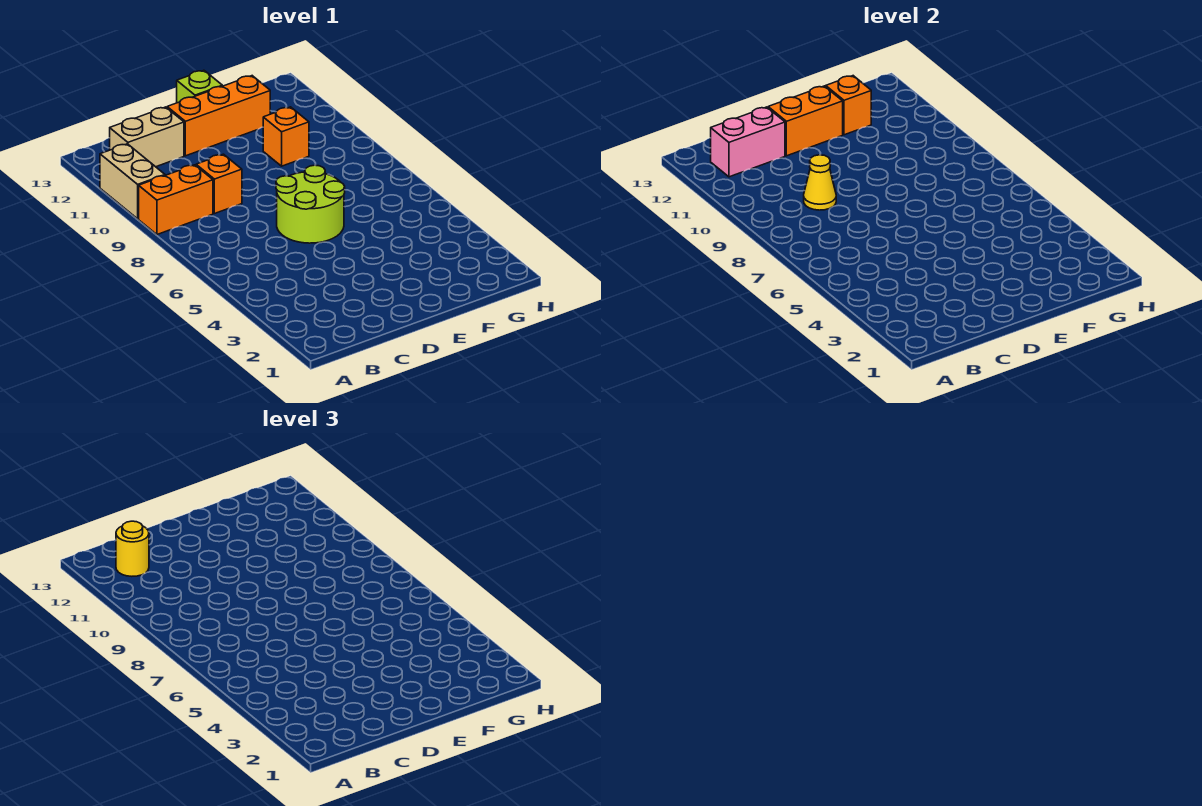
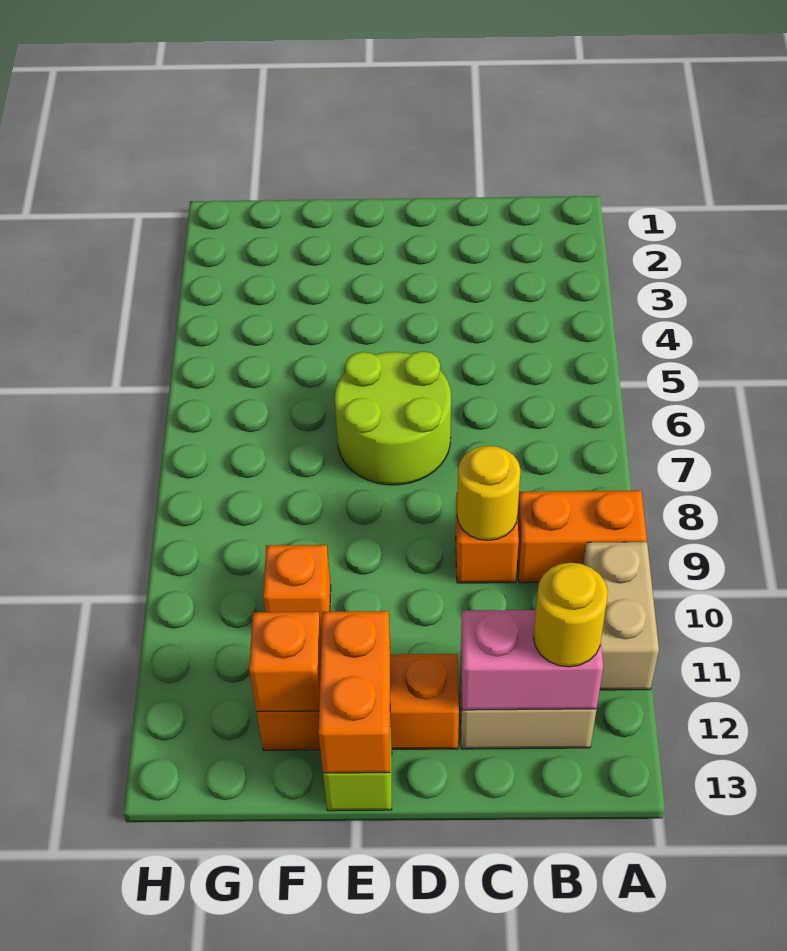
yellow cone C9 level 2 -> yellow round brick C9 level 2
orange brick D12:E12 level 2 -> orange brick E12:E13 level 2

